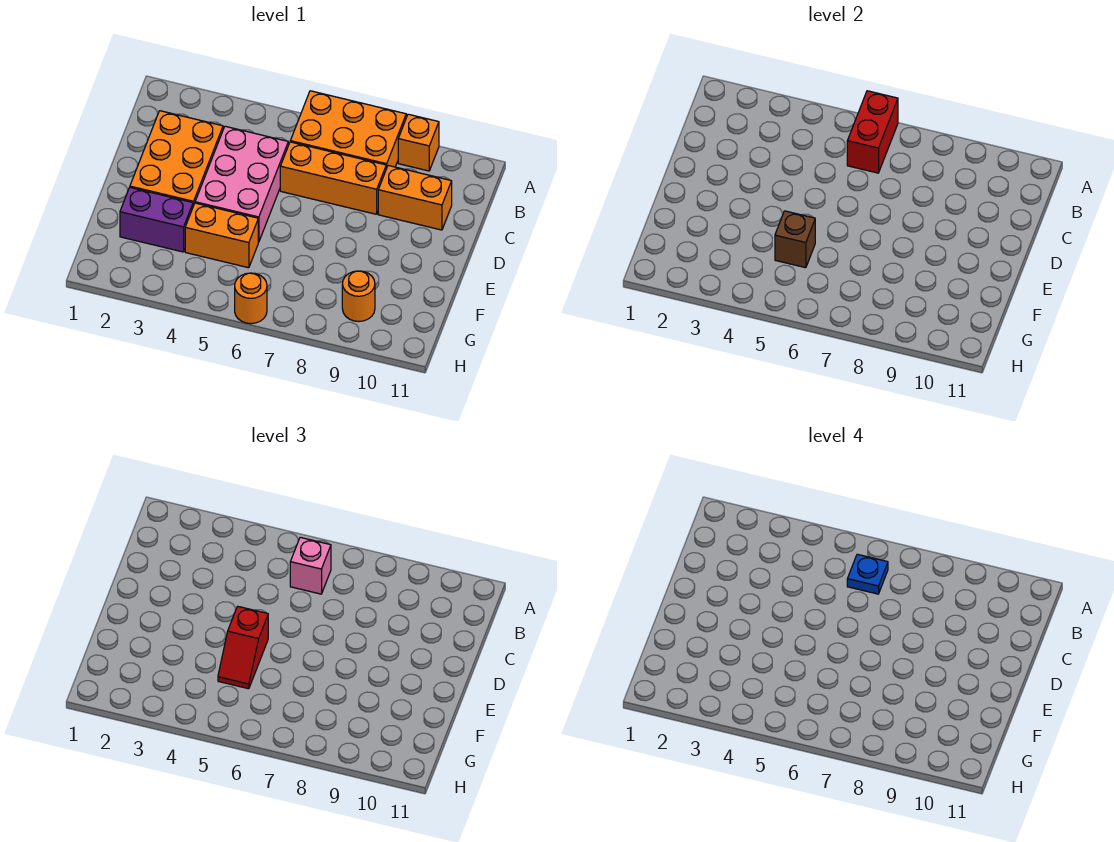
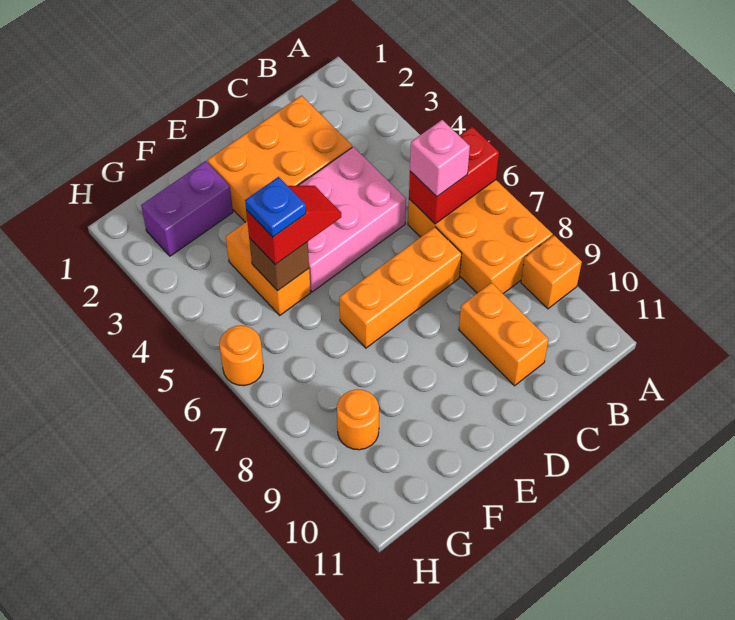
blue plate B6 level 4 -> blue plate F5 level 4
orange brick C6:C8 level 1 -> orange brick C7:E7 level 1
red slope E5:F5 level 3 top E -> red slope E5:F5 level 3 top F
purple brick F2:F3 level 1 -> purple brick F2:G2 level 1

